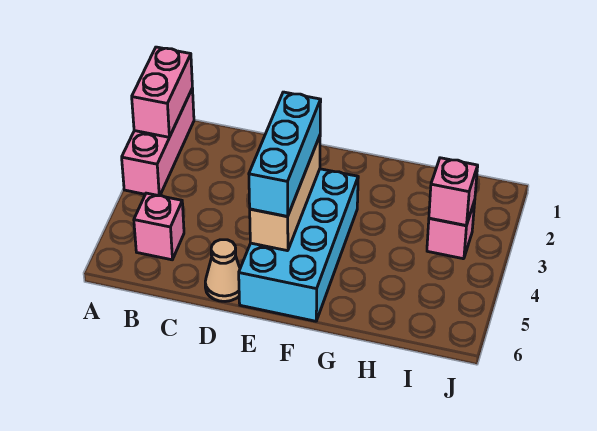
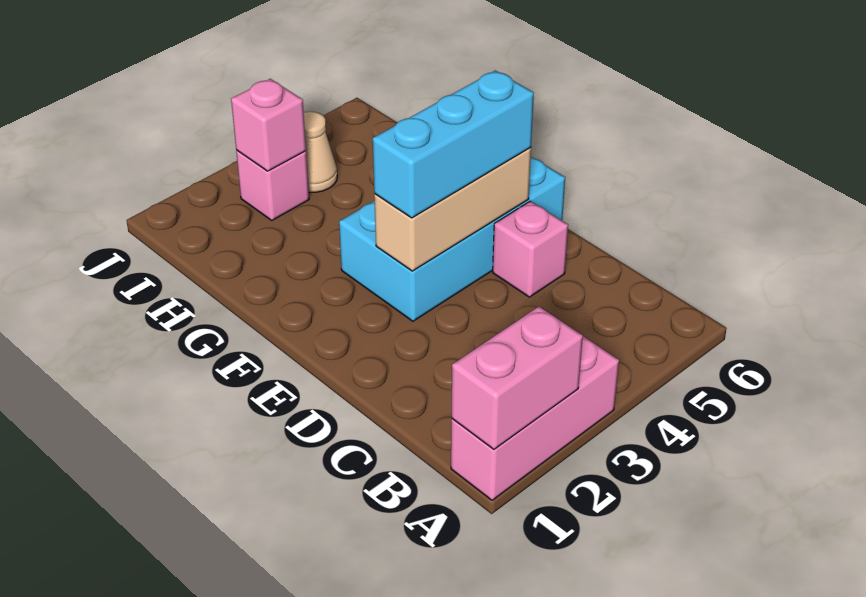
pink brick B5 level 1 -> pink brick D5 level 1
tan cone D6 level 1 -> tan cone I4 level 1

